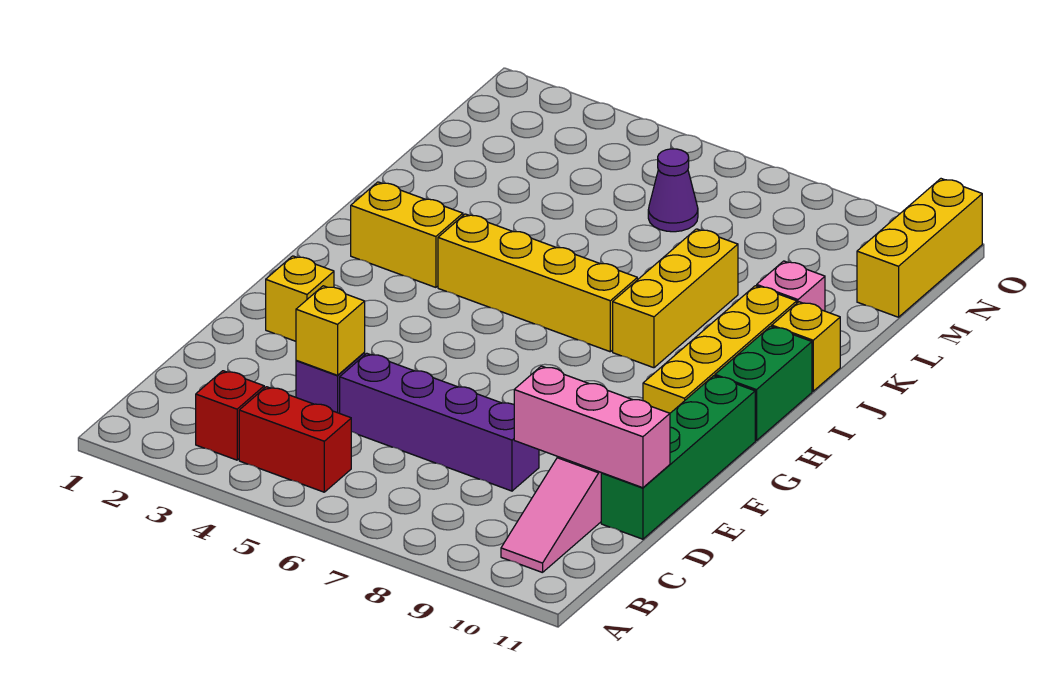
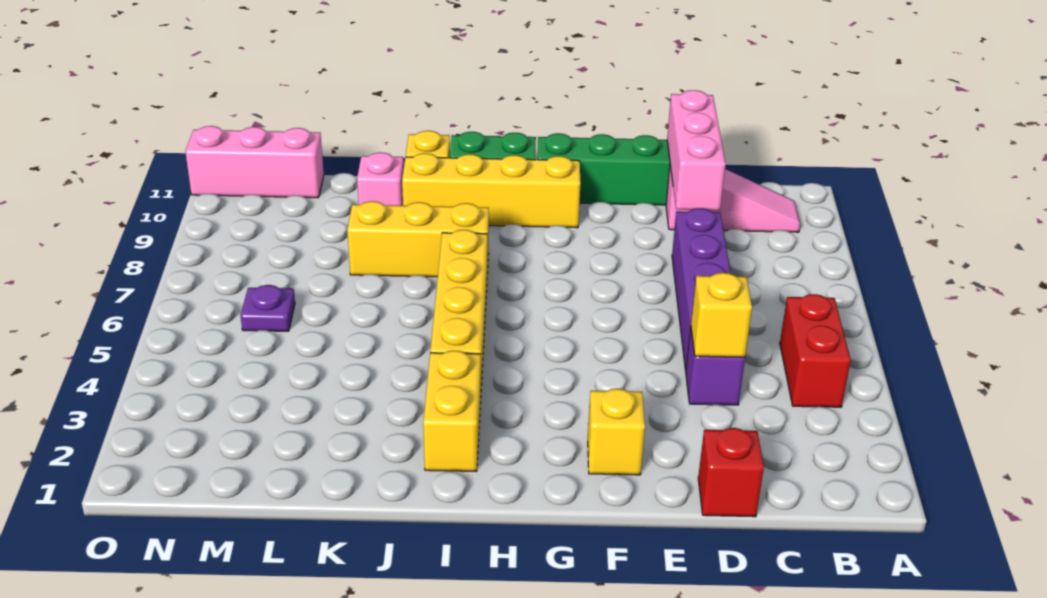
red brick B3 level 1 -> red brick D1 level 1
purple cone M6 level 1 -> purple plate M6 level 1
yellow brick M11:O11 level 1 -> pink brick M11:O11 level 1

